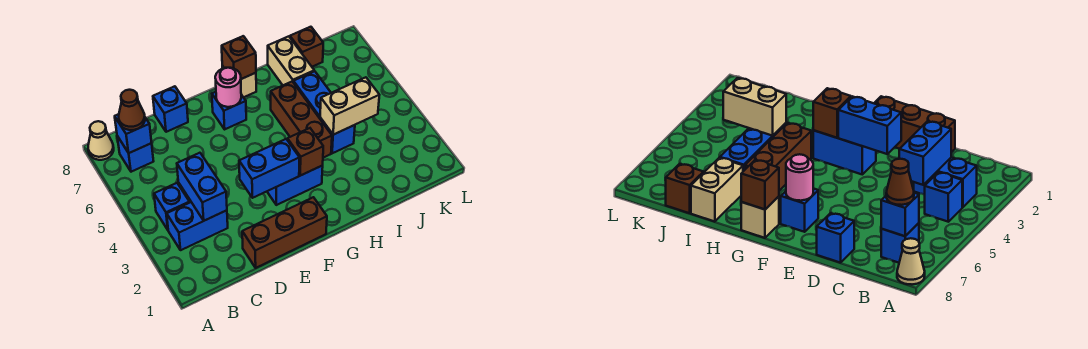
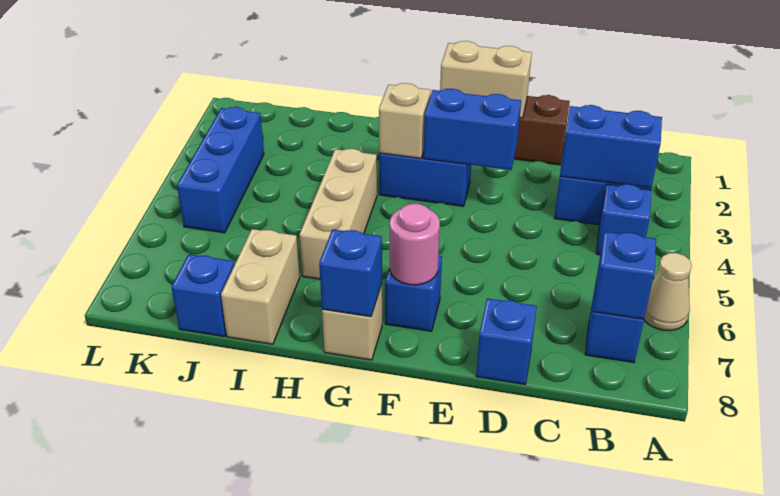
tan cone A8 level 1 -> tan cone A6 level 1
brown cone B7 level 3 -> none
blue brick C3:C4 level 2 -> blue brick B3:C3 level 2
brown brick G3 level 2 -> tan brick G3 level 2
brown brick G8 level 2 -> blue brick G8 level 2
brown brick H4:H6 level 1 -> tan brick H4:H6 level 1
blue brick I4:I6 level 1 -> blue brick K3:K5 level 1
tan brick I4:J4 level 2 -> tan brick E1:F1 level 2
brown brick J8 level 1 -> blue brick J8 level 1

